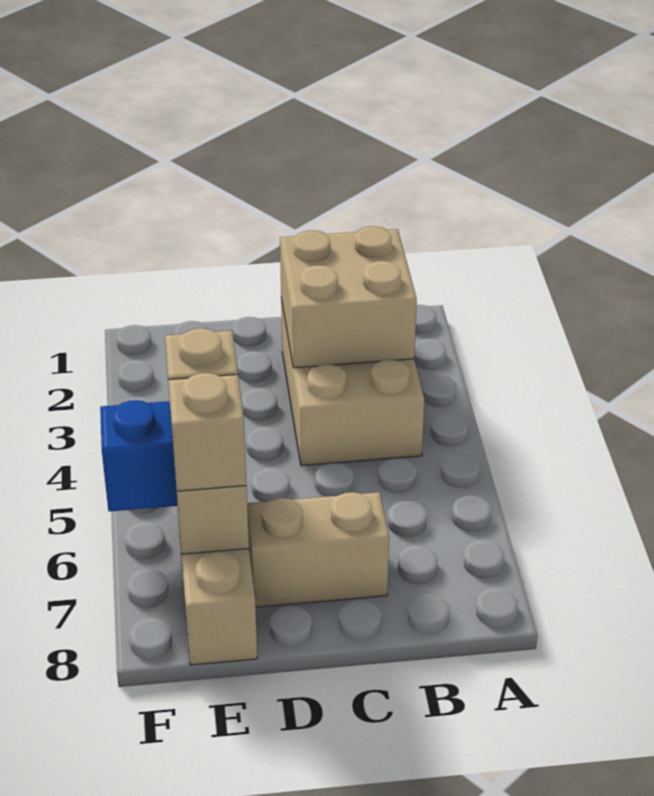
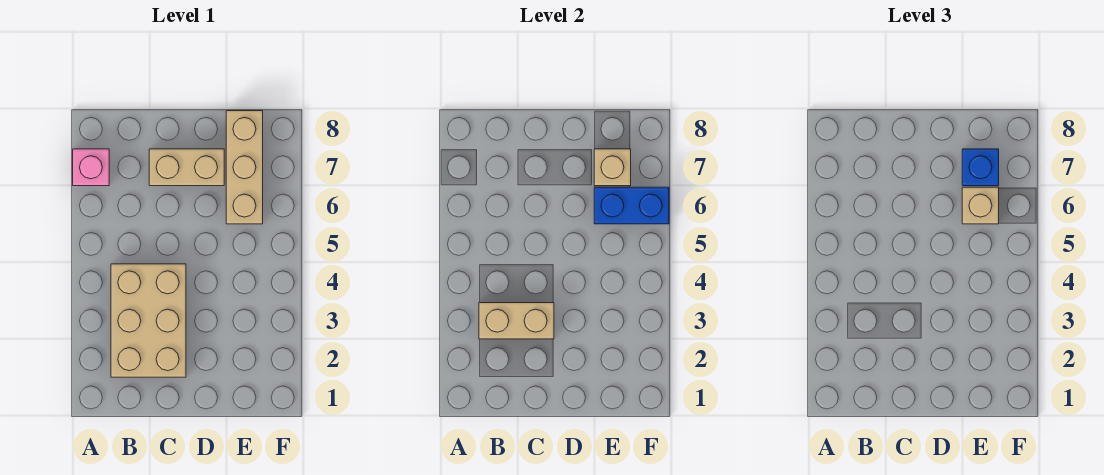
none -> pink brick A7 level 1
tan brick B2:C3 level 2 -> tan brick B3:C3 level 2
tan brick E7 level 3 -> blue brick E7 level 3

